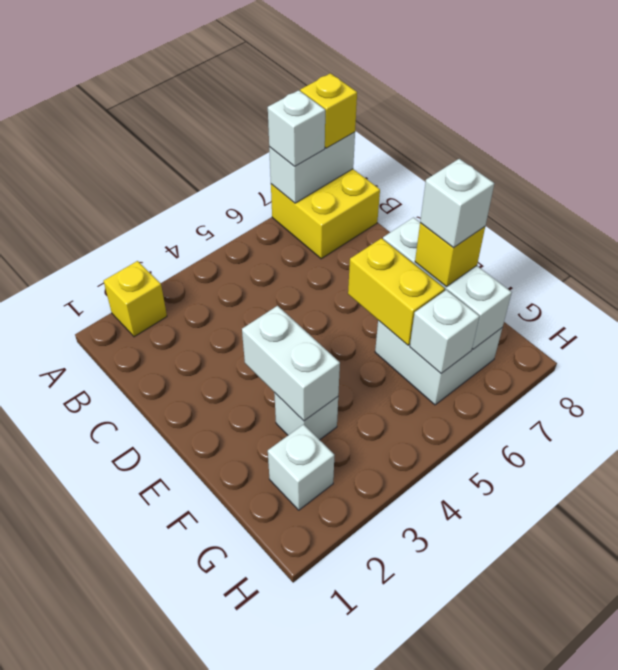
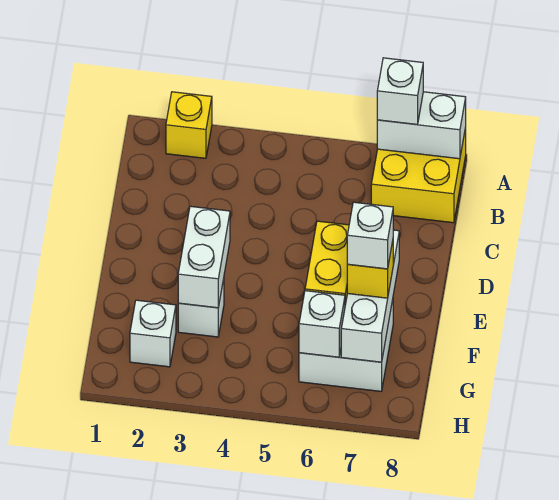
yellow brick A8 level 3 -> none

